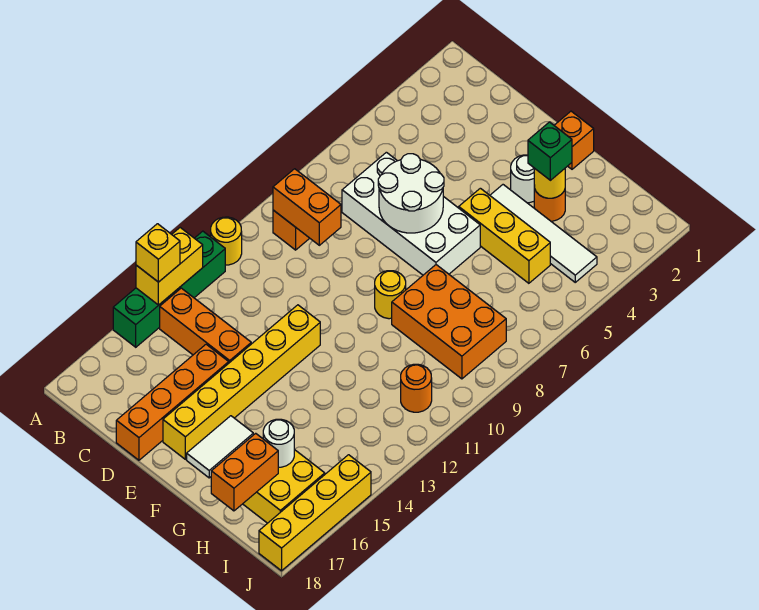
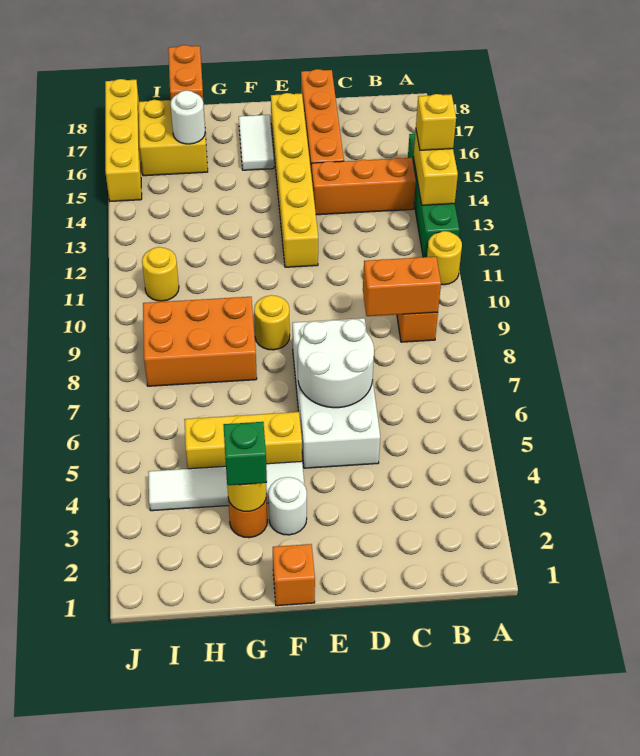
white brick C6:F7 level 1 -> white brick D5:E8 level 1
orange round brick I11 level 1 -> yellow round brick I11 level 1

